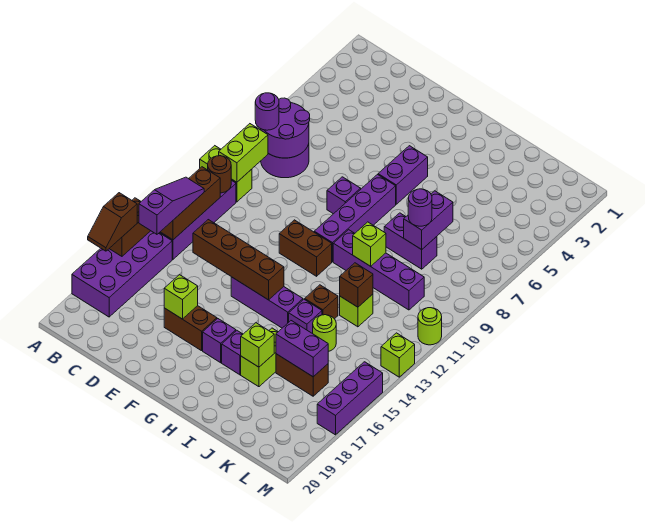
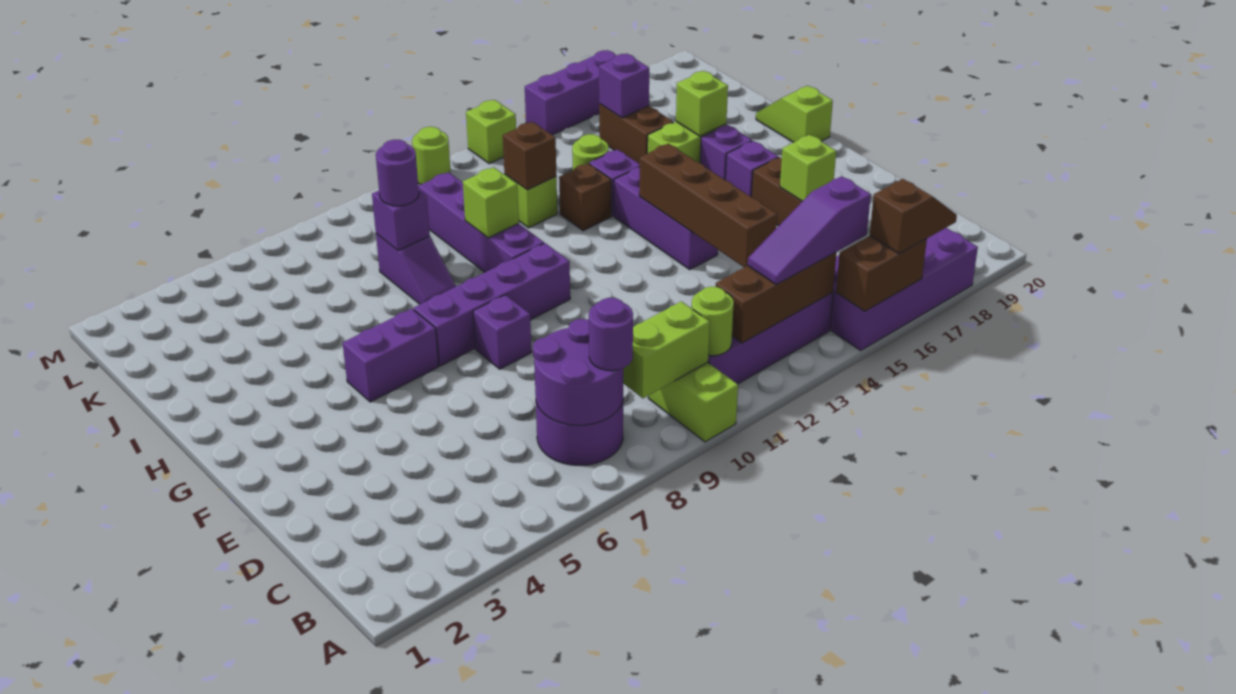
brown round brick B11 level 2 -> lime round brick B11 level 2
brown brick F11:G11 level 1 -> none
none -> lime slope H20:I20 level 1 top H
purple brick I8:J8 level 1 -> purple slope I8:J8 level 1 top J
purple brick J7:J8 level 2 -> purple brick J8 level 2
purple brick J16:K16 level 2 -> purple brick K16 level 2

